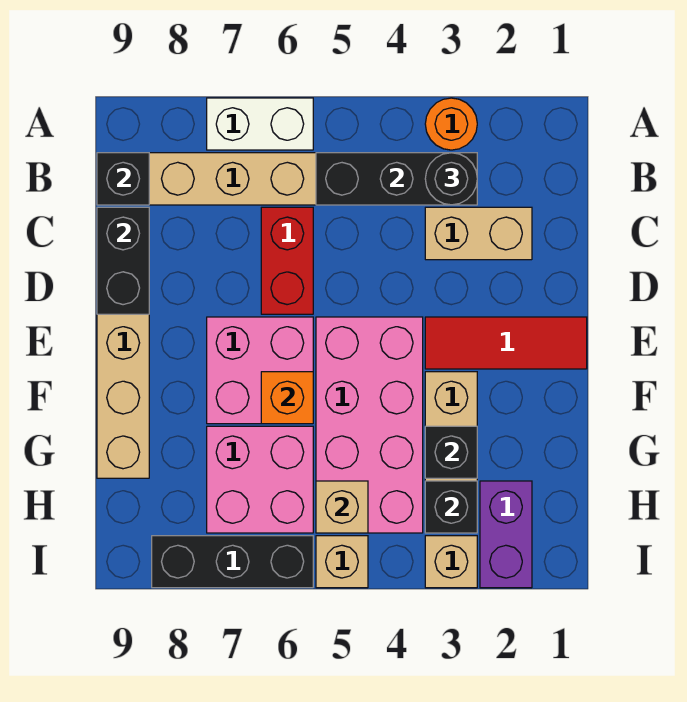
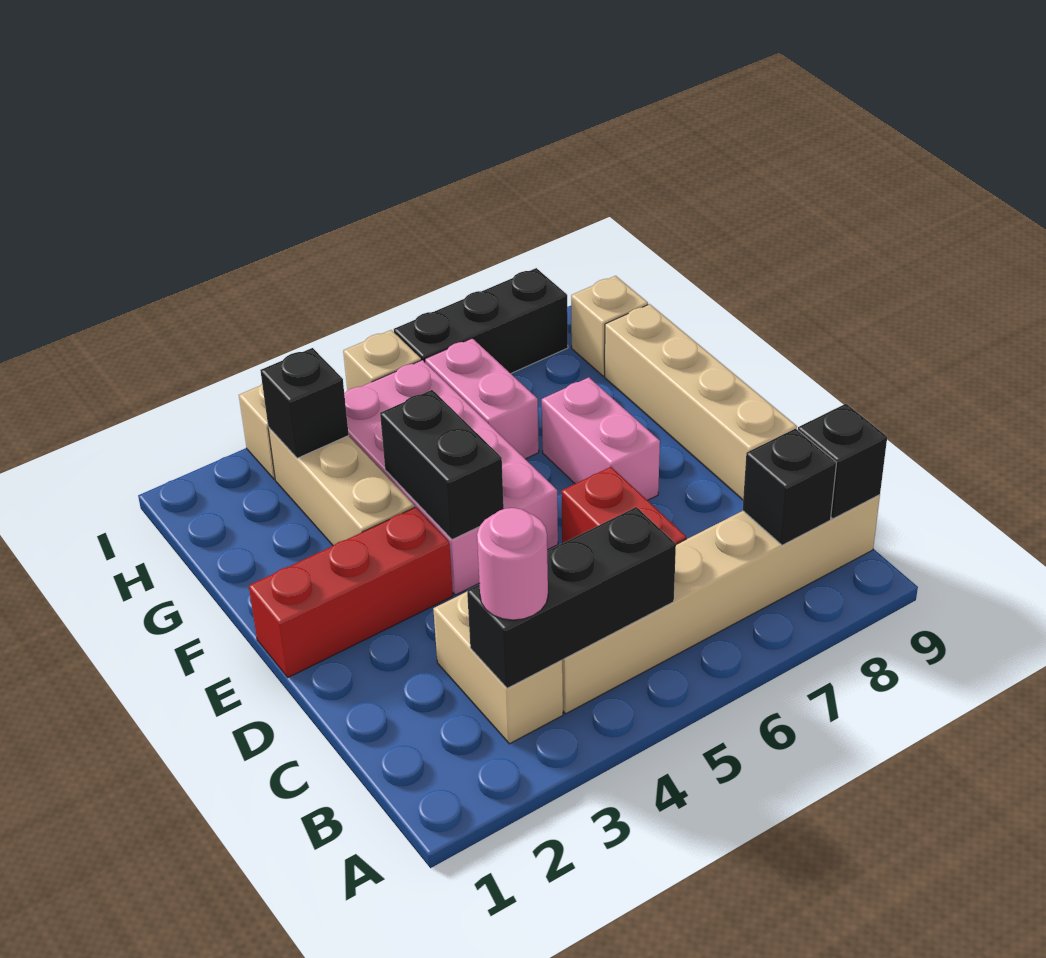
orange round brick A3 level 1 -> none
white brick A6:A7 level 1 -> none
black round brick B3 level 3 -> pink round brick B3 level 3
tan brick C2:C3 level 1 -> tan brick B3:C3 level 1
black brick C9:D9 level 2 -> black brick E4:F4 level 2
red tile E1:E3 level 1 -> red brick E1:E3 level 1
pink brick E6:F7 level 1 -> pink brick E7:F7 level 1
orange brick F6 level 2 -> none
black brick G3 level 2 -> black brick B8 level 2
pink brick G6:H7 level 1 -> pink brick G6:H6 level 1
purple brick H2:I2 level 1 -> none
tan brick H5 level 2 -> tan brick H9 level 1

